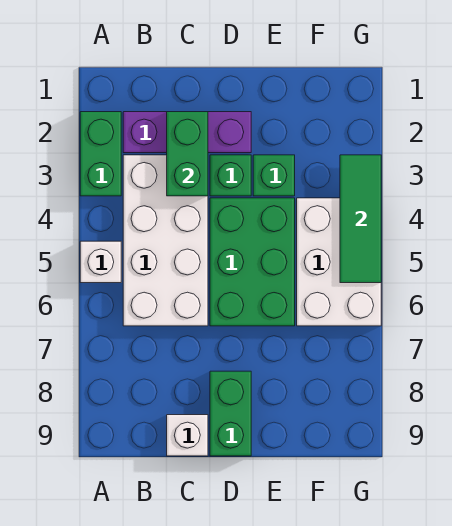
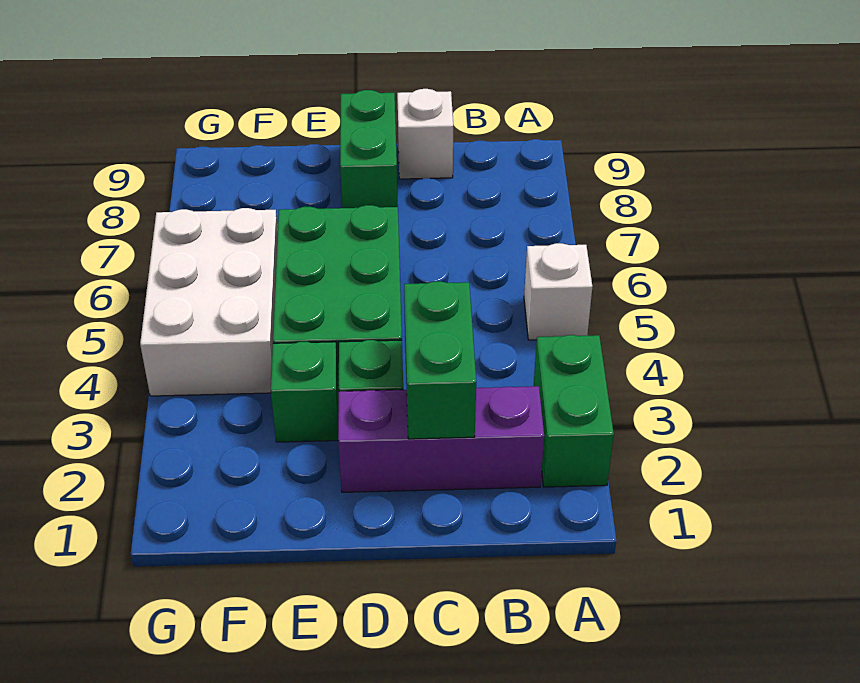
white brick B3:C6 level 1 -> none
green tile G3:G5 level 2 -> none

